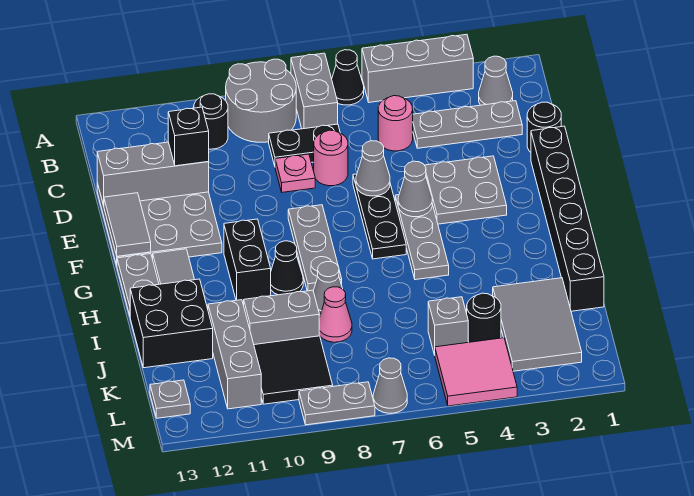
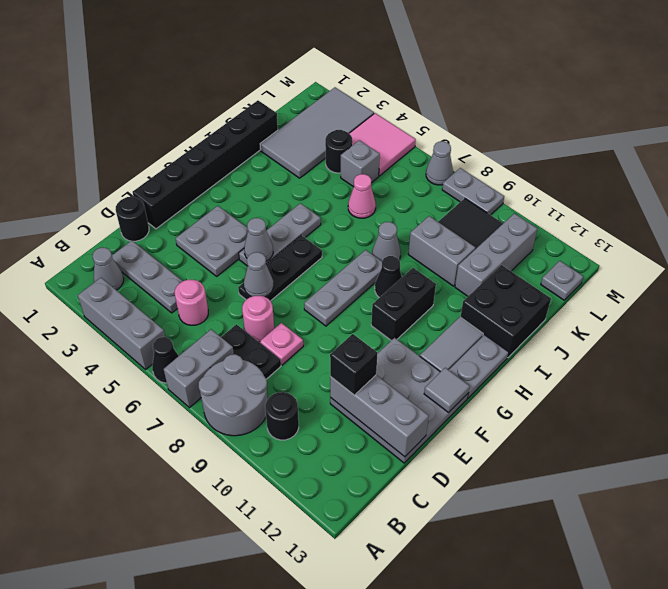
grey tile E13:F13 level 2 -> grey tile F13 level 2
grey tile J2:L3 level 1 -> grey tile J2:M3 level 1
pink cone J8 level 1 -> pink cone J6 level 1

